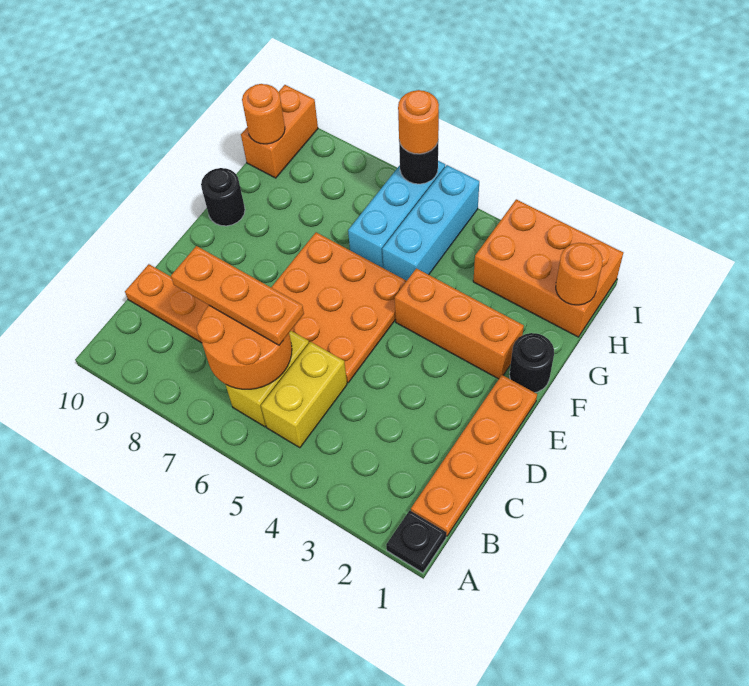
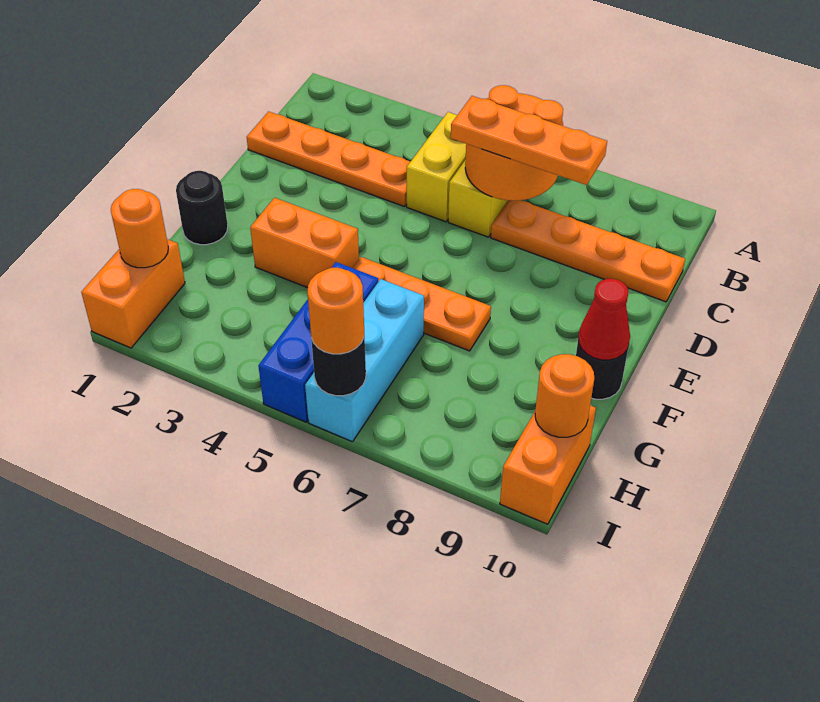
black plate A1 level 1 -> none
orange plate B1:E1 level 1 -> orange plate C1:C4 level 1
orange plate D5:F7 level 1 -> orange plate F5:F7 level 1
orange brick F2:F4 level 1 -> orange brick F3:F4 level 1
none -> red cone F10 level 2
cyan brick G5:I5 level 1 -> blue brick G5:I5 level 1
orange brick H1:I3 level 1 -> orange brick H1:I1 level 1

